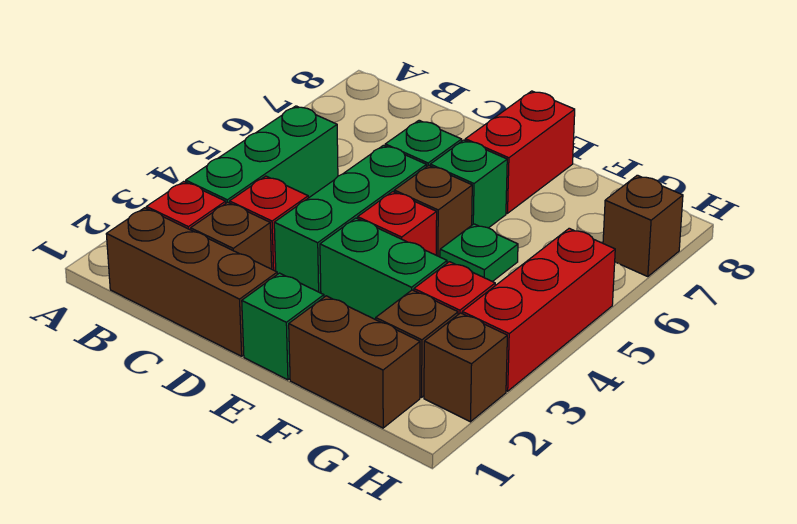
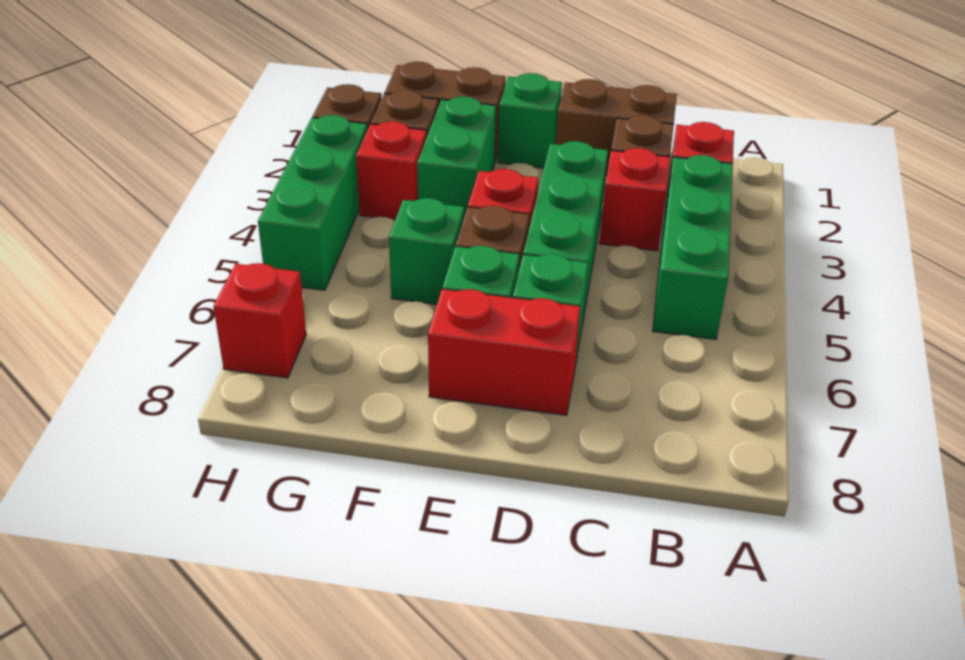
brown brick B1:D1 level 1 -> brown brick C1:D1 level 1
green brick E3:F3 level 1 -> green brick F2:F3 level 1
red brick E7:E8 level 1 -> red brick D7:E7 level 1
green plate F5 level 1 -> green brick F5 level 1
red brick H3:H5 level 1 -> green brick H3:H5 level 1
brown brick H7 level 1 -> red brick H7 level 1

